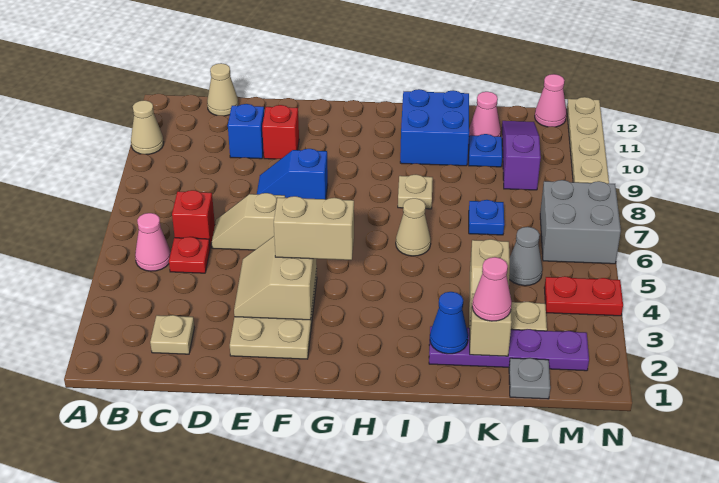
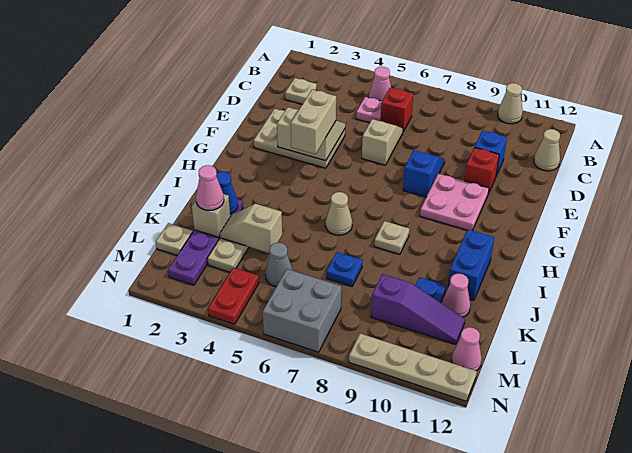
red plate C5 level 1 -> pink plate C5 level 1
none -> pink plate F9:G10 level 1
blue brick I10:J11 level 1 -> blue brick I11:J11 level 1
grey plate L1 level 1 -> tan plate L1 level 1

